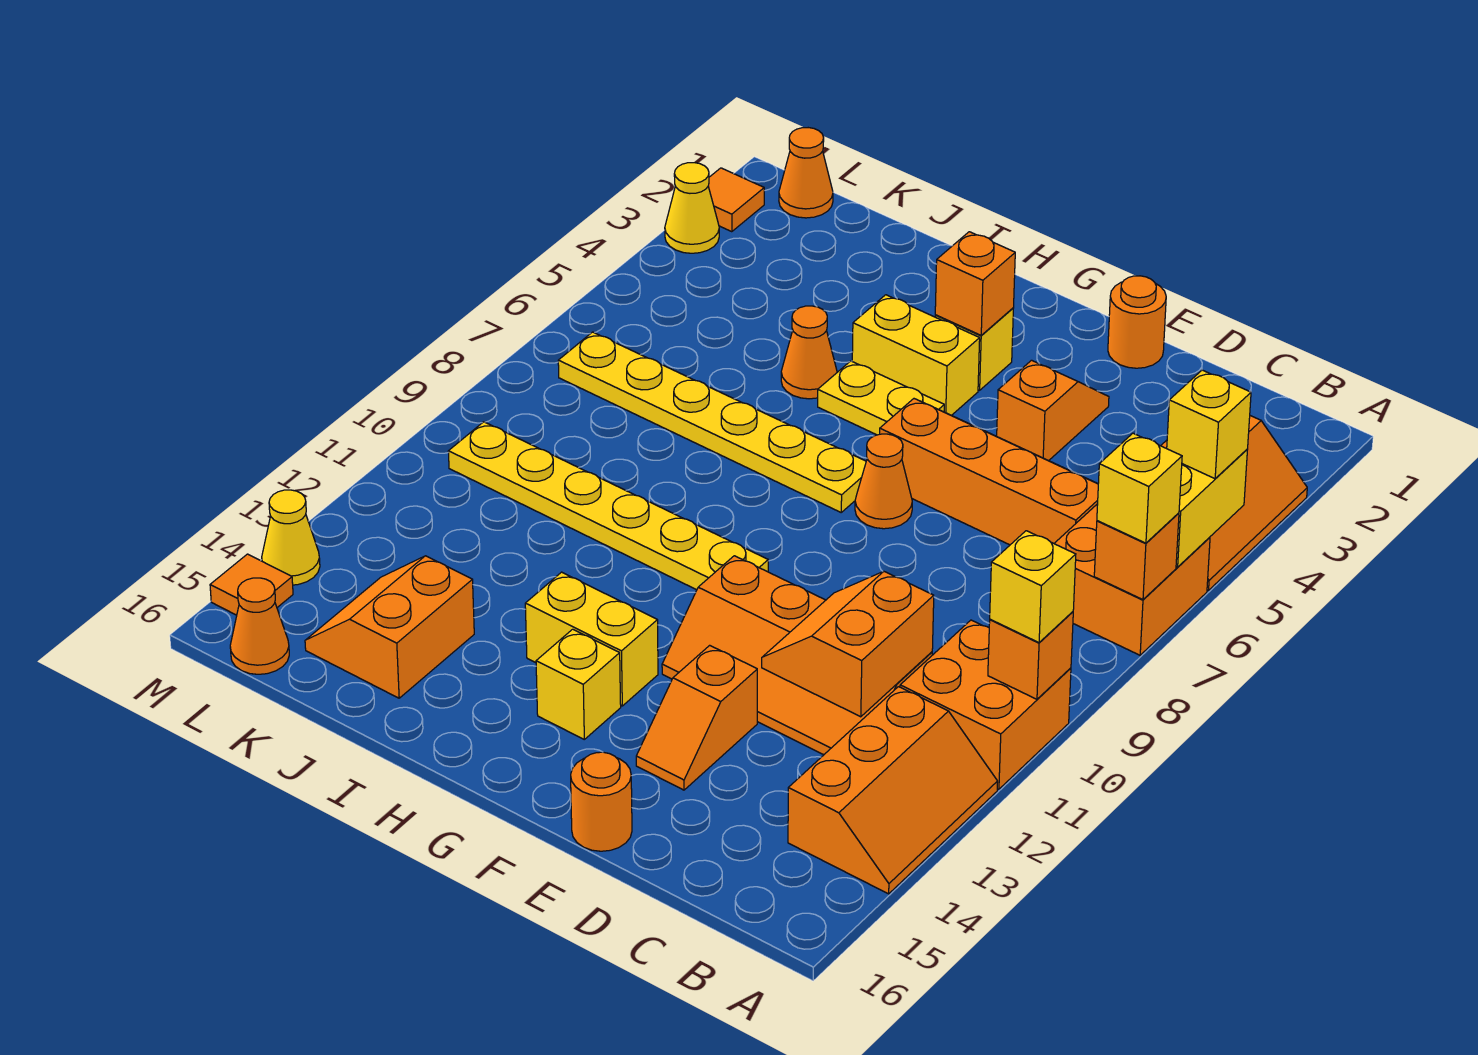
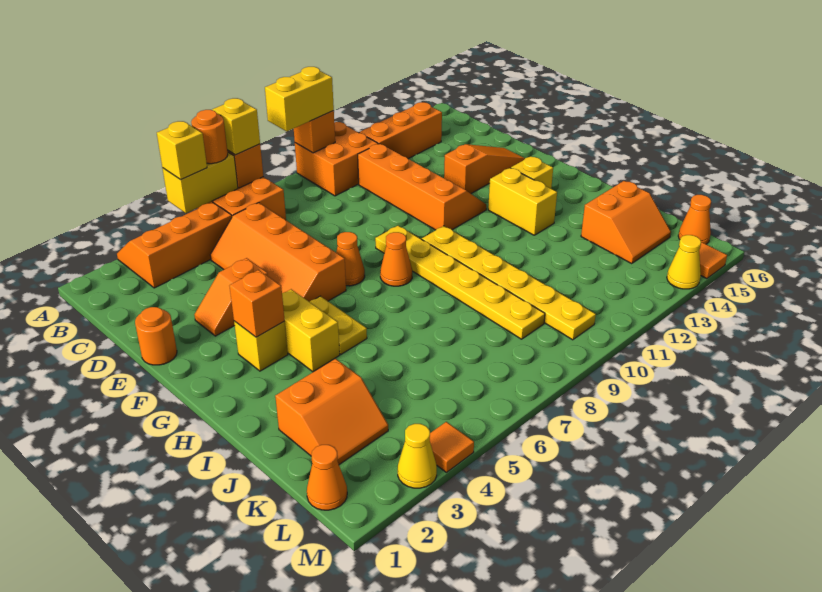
yellow brick A10 level 3 -> yellow brick A9:A10 level 3
orange slope C11:D12 level 2 top C -> orange slope J2:K3 level 1 top J
orange slope E13:E14 level 1 top 13 -> orange slope E13:E15 level 1 top 13
orange round brick E16 level 1 -> orange round brick A6 level 3
yellow plate G7:L7 level 1 -> yellow plate F9:K9 level 1
orange cone I5 level 1 -> orange cone G8 level 1
orange tile M2 level 1 -> orange tile M4 level 1

